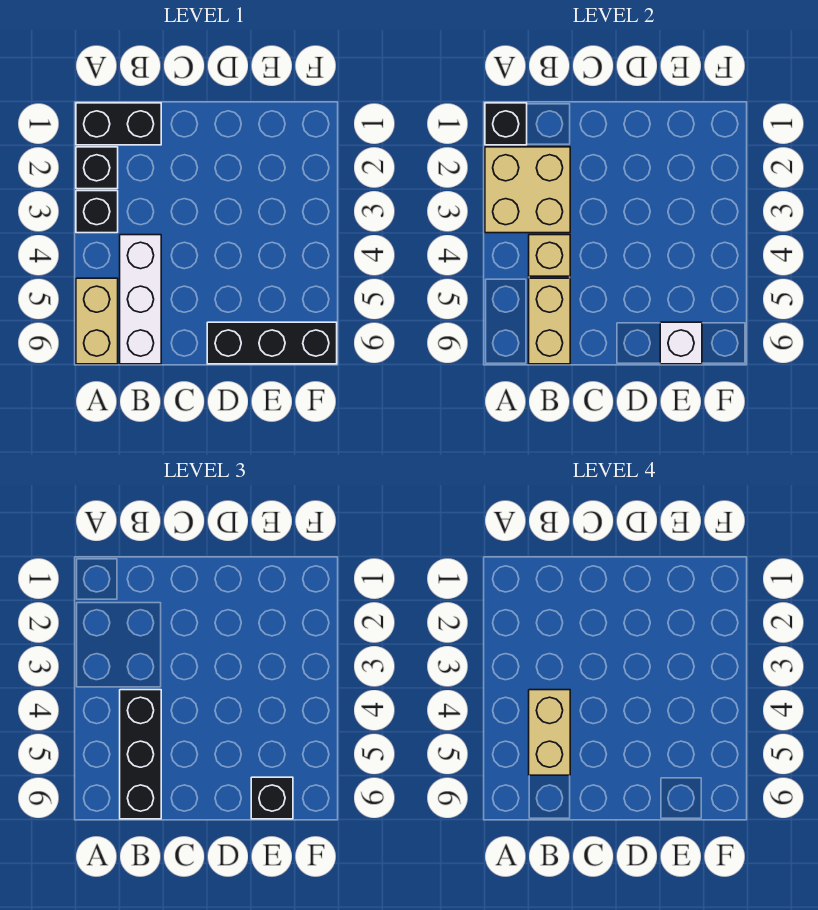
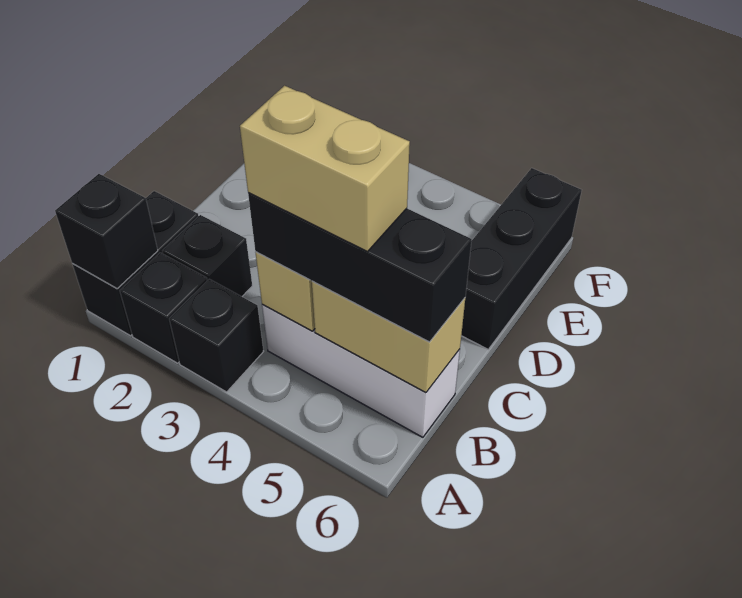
tan brick A2:B3 level 2 -> none
tan brick A5:A6 level 1 -> none
white brick E6 level 2 -> none
black brick E6 level 3 -> black brick B2 level 1

